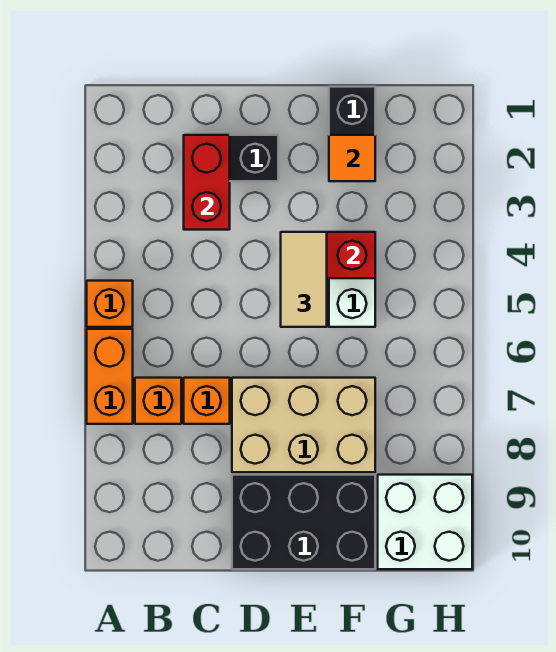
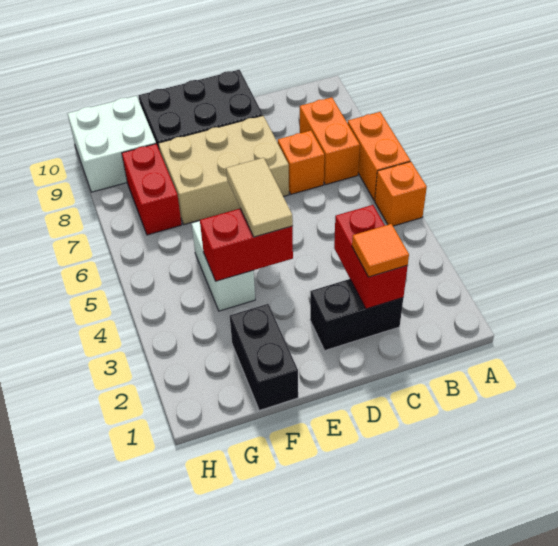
orange brick B7 level 1 -> orange brick B7:B8 level 1
orange tile F2 level 2 -> orange tile C2 level 3
none -> red brick G7:G8 level 1

